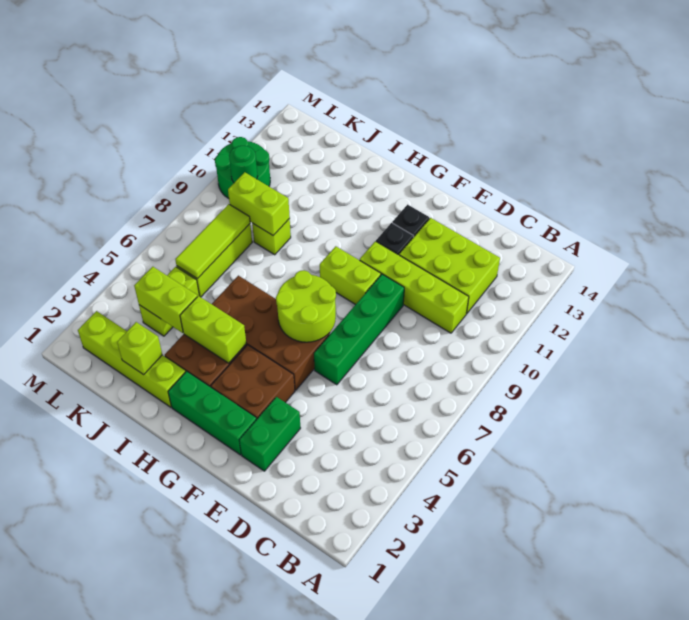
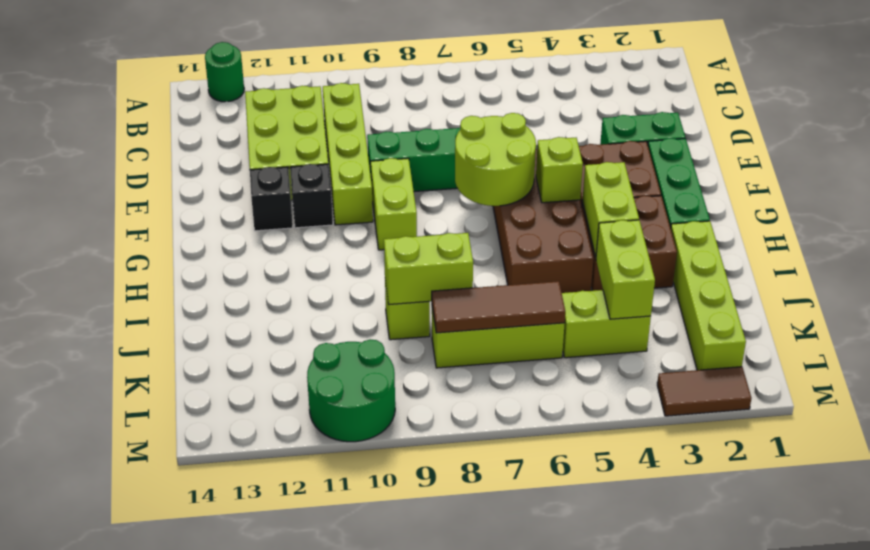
lime brick J2 level 2 -> lime brick G5 level 2
lime brick J9:K9 level 2 -> lime brick J8:J9 level 2
lime tile K6:K8 level 2 -> brown tile K6:K8 level 2
green round brick L10 level 2 -> green round brick A13 level 1
none -> brown tile M2:M3 level 1

